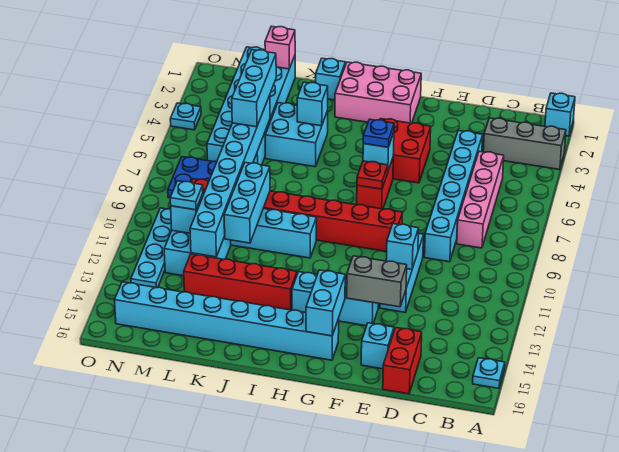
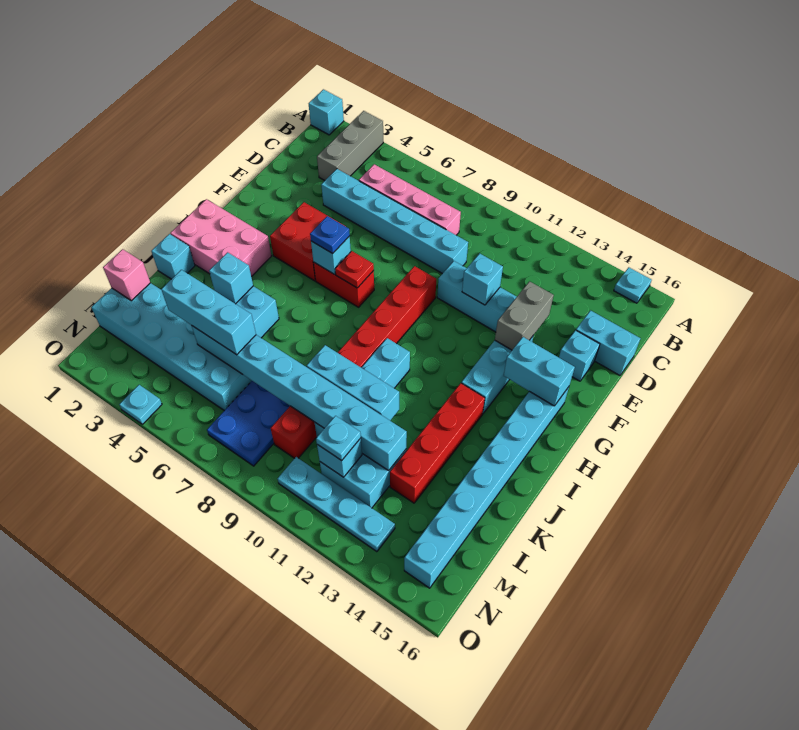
red brick D15:D16 level 1 -> cyan brick D15:D16 level 1
pink brick G1:I2 level 1 -> pink brick H1:I3 level 1

